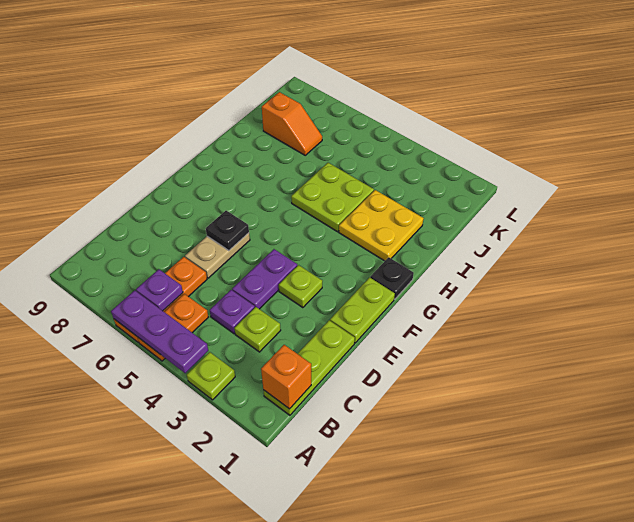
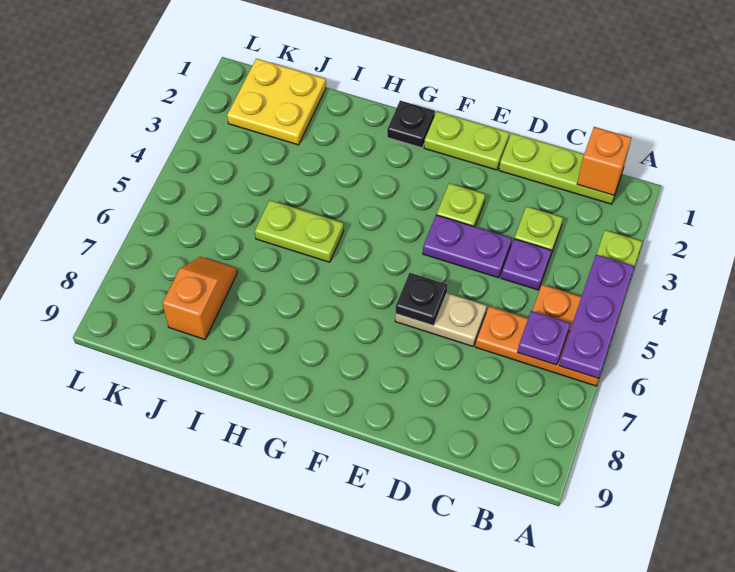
yellow plate H2:I3 level 1 -> yellow plate J1:K2 level 1
lime plate H4:I5 level 1 -> lime plate H5:I5 level 1

